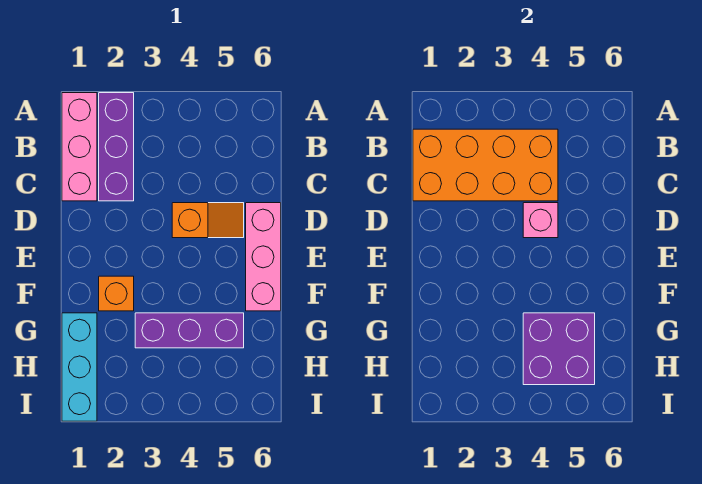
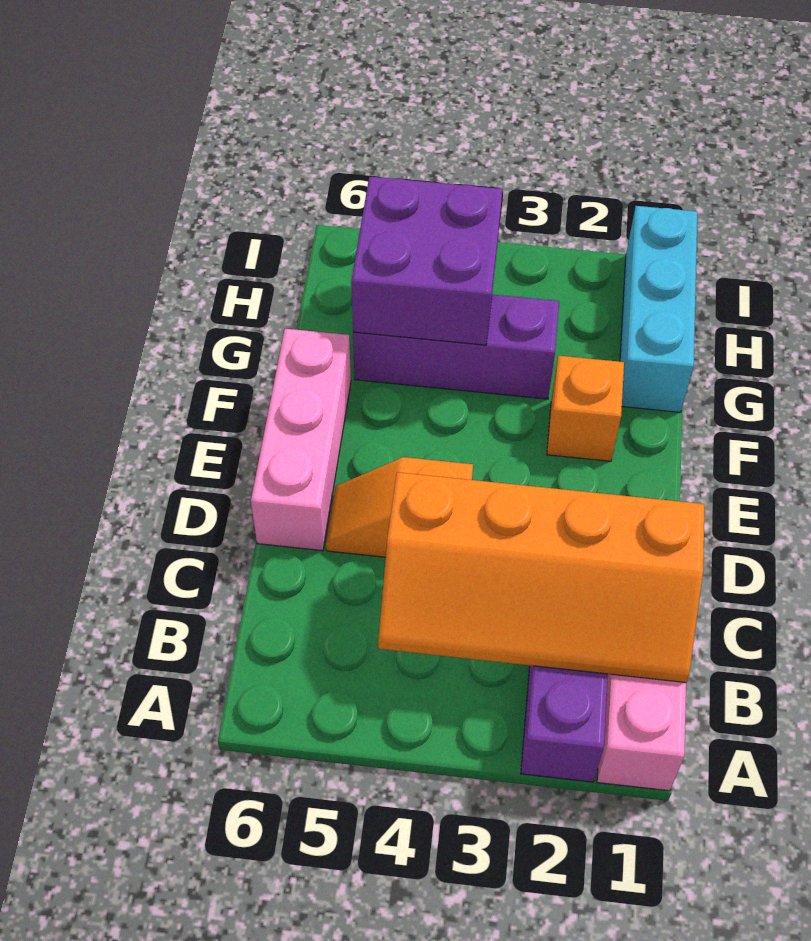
orange brick B1:C4 level 2 -> orange slope B1:C4 level 2 top C
pink brick D4 level 2 -> none

